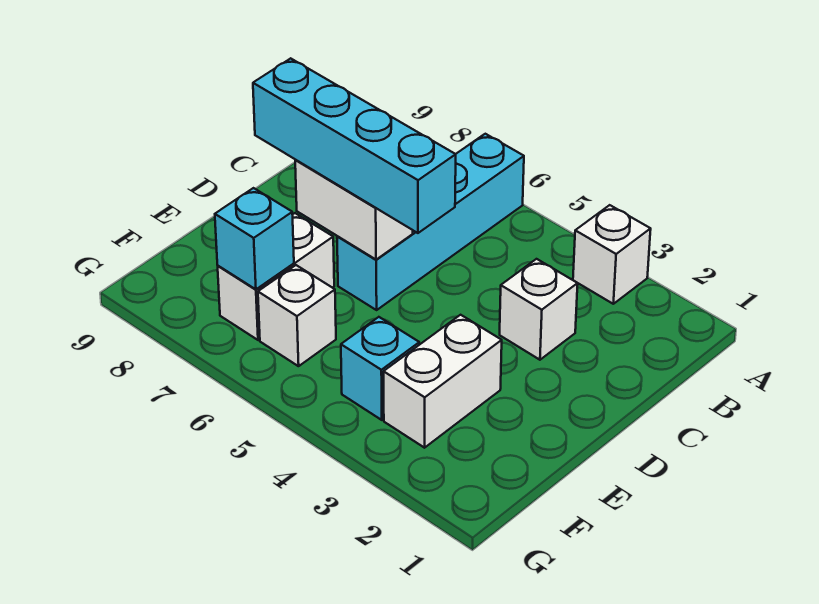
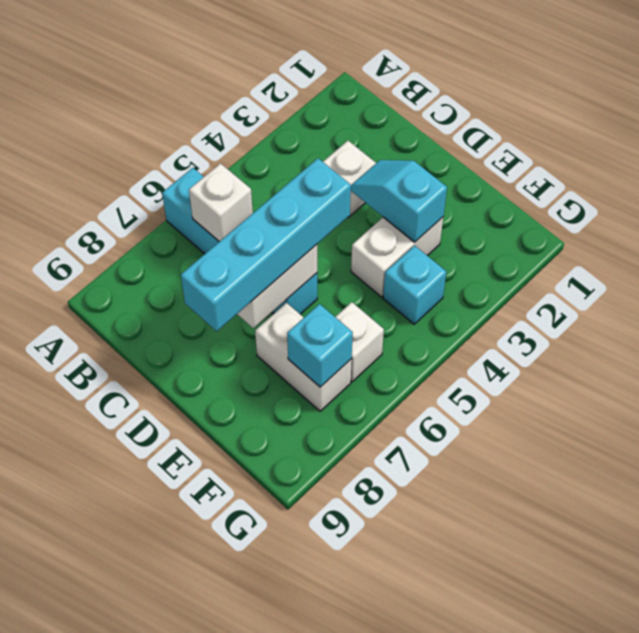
white brick A3 level 1 -> white brick B6 level 2
none -> cyan slope D3:E3 level 2 top E
white brick E3:F3 level 1 -> white brick E3:E4 level 1

